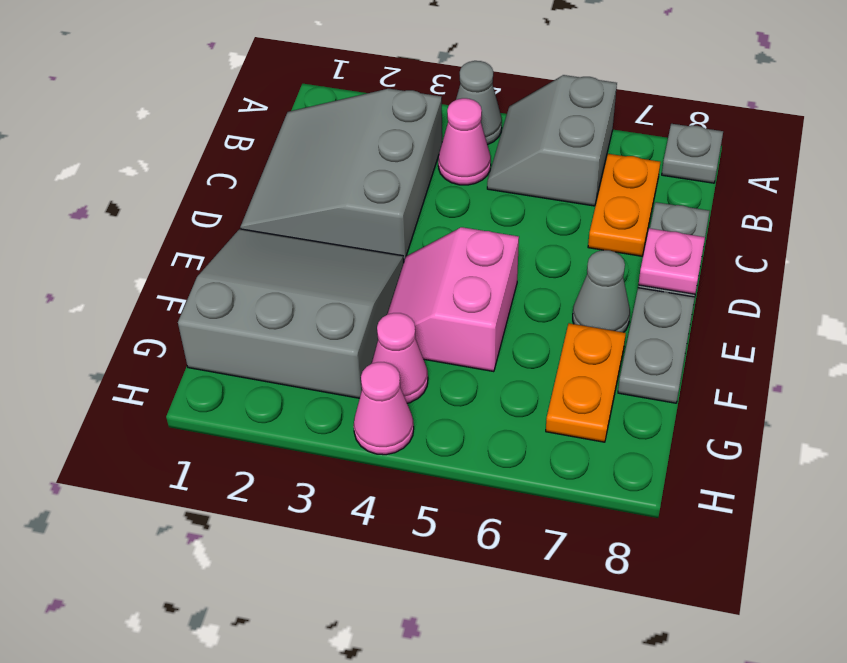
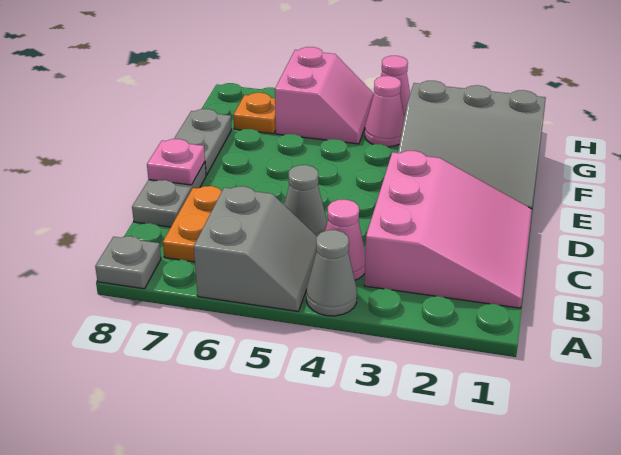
grey slope B1:D3 level 1 top 3 -> pink slope B1:D3 level 1 top 3
pink slope E4:F5 level 1 top 5 -> pink slope G5:H6 level 1 top 6
grey cone E7 level 1 -> grey cone C5 level 1
orange plate F7:G7 level 1 -> orange plate G7 level 1

